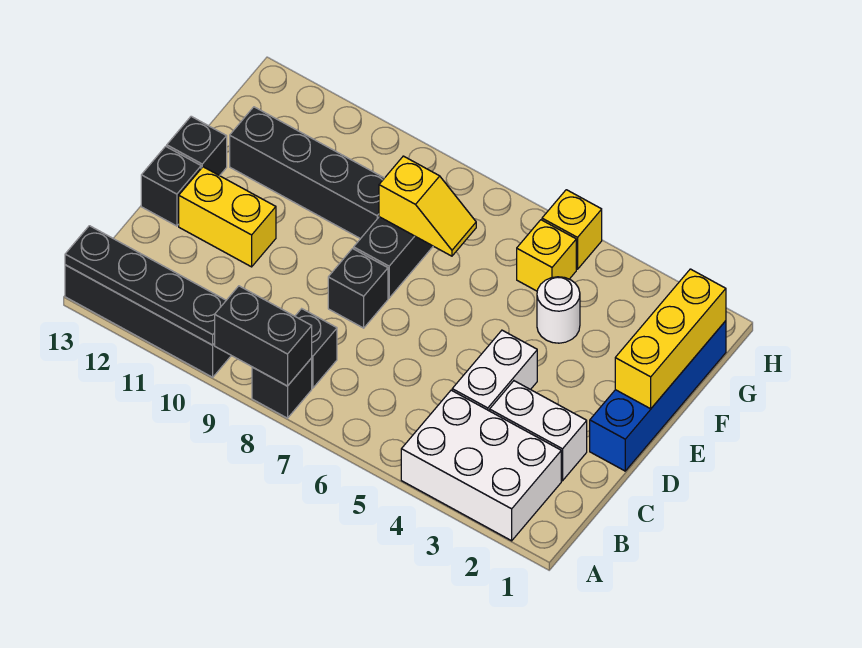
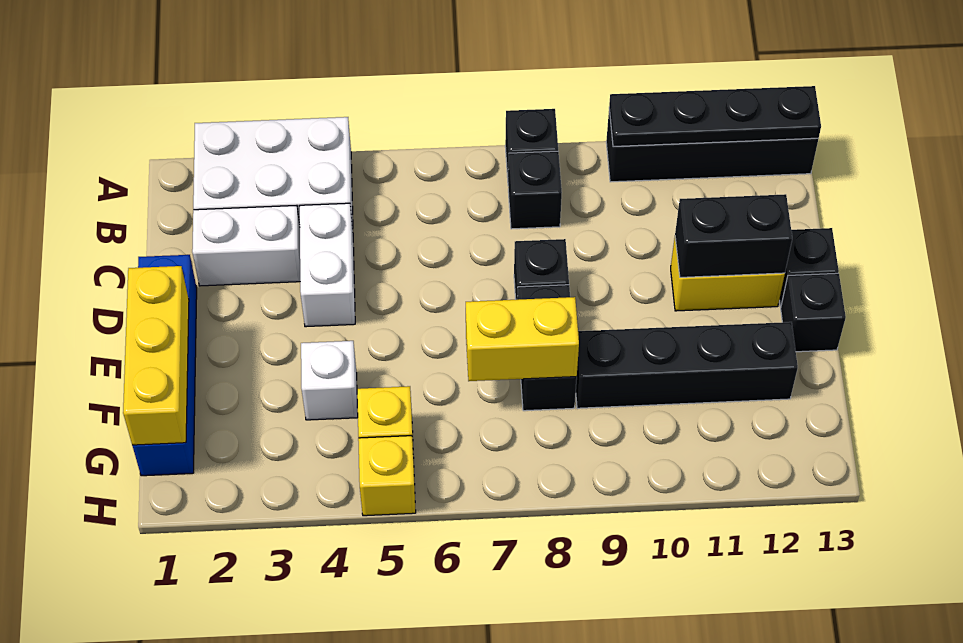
black brick A8:A9 level 2 -> black brick D11:D12 level 2
white round brick F4 level 1 -> white brick F4 level 1
yellow slope F7:F8 level 2 top 8 -> yellow brick F7:F8 level 2

